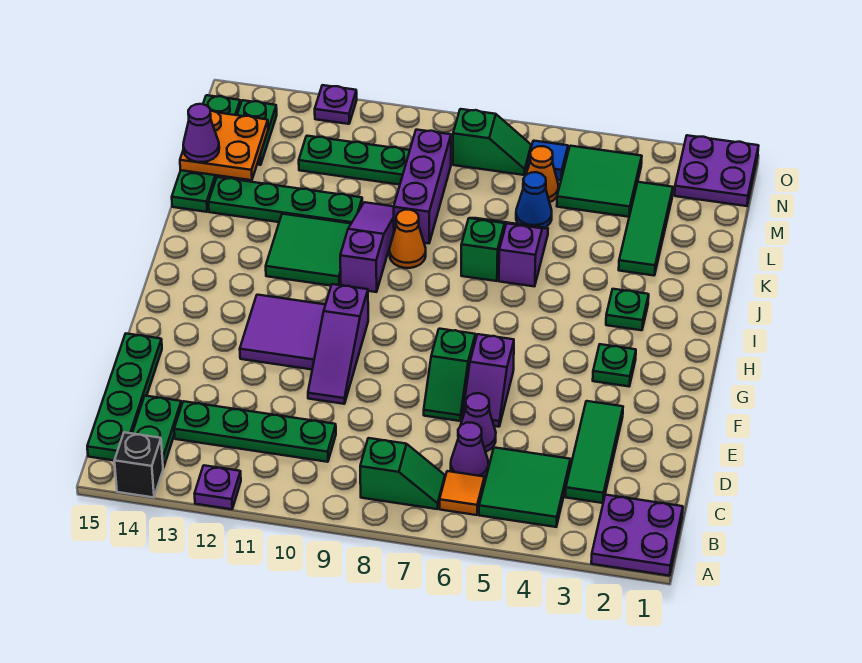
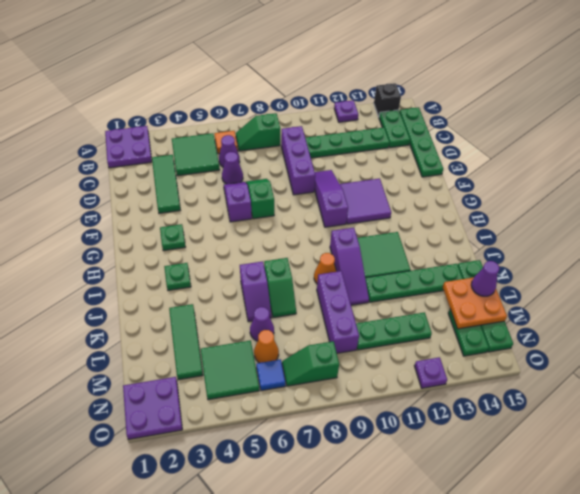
none -> purple brick C9:E9 level 1
blue cone L6 level 1 -> purple cone L6 level 1

